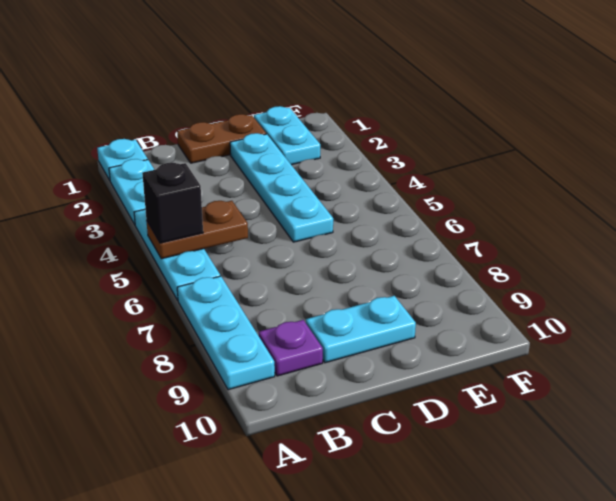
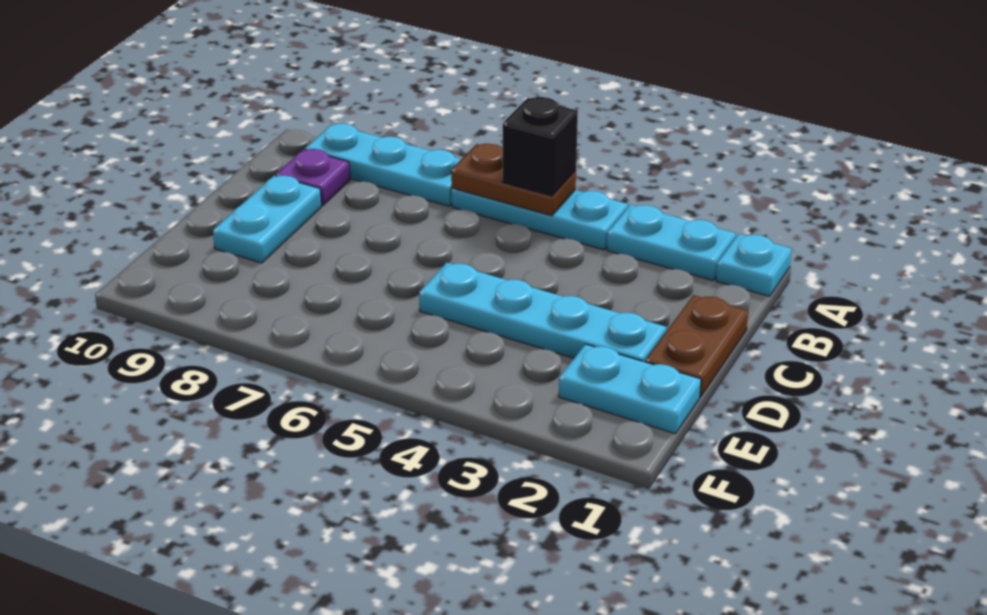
brown plate A5:B5 level 2 -> brown plate A5:A6 level 2

